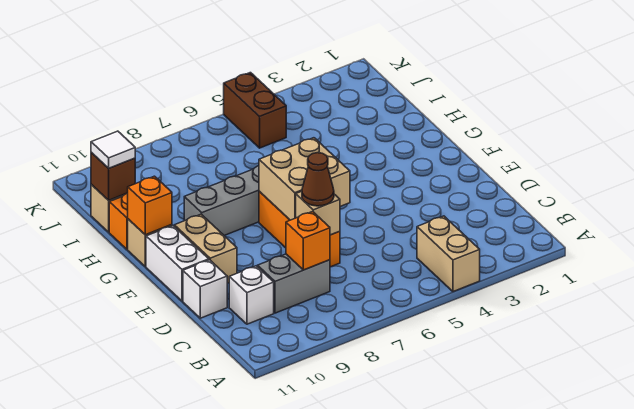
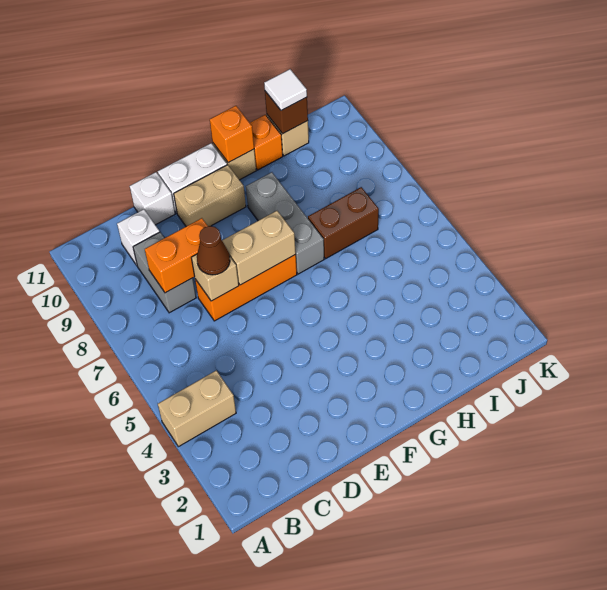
orange brick C8 level 2 -> orange brick C8:D8 level 2
tan brick E6:F7 level 2 -> tan brick E7:F7 level 2
brown brick J5:K5 level 1 -> brown brick H7:I7 level 1

